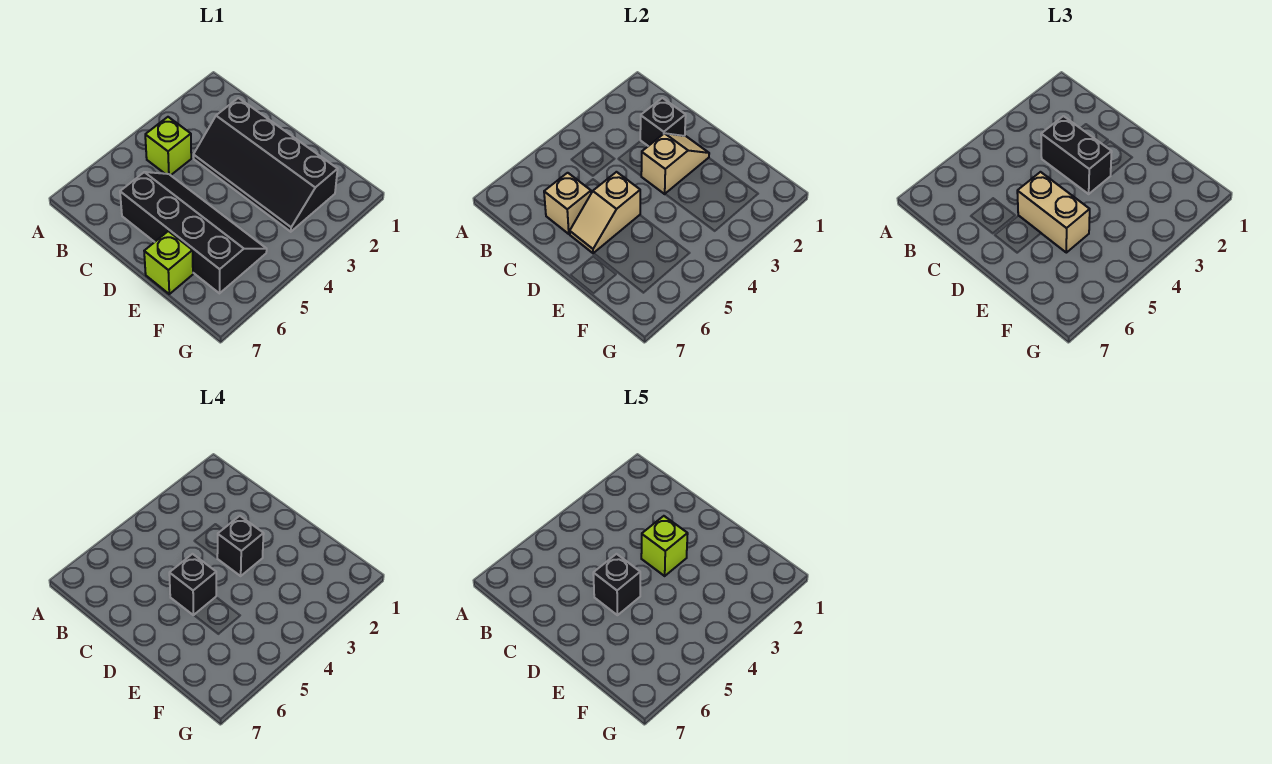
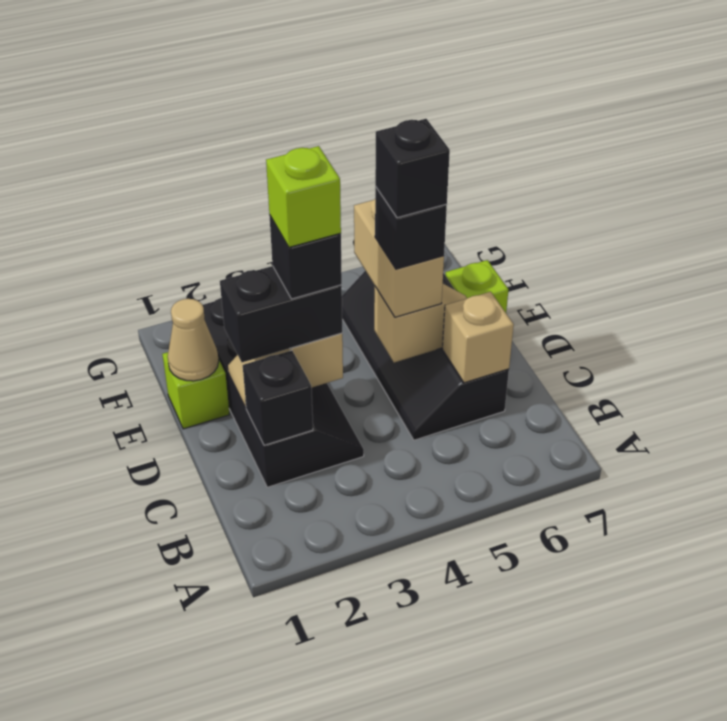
lime brick B4 level 1 -> lime brick E1 level 1
black brick C3:D3 level 3 -> black brick D2:D3 level 3
none -> tan cone E1 level 2

